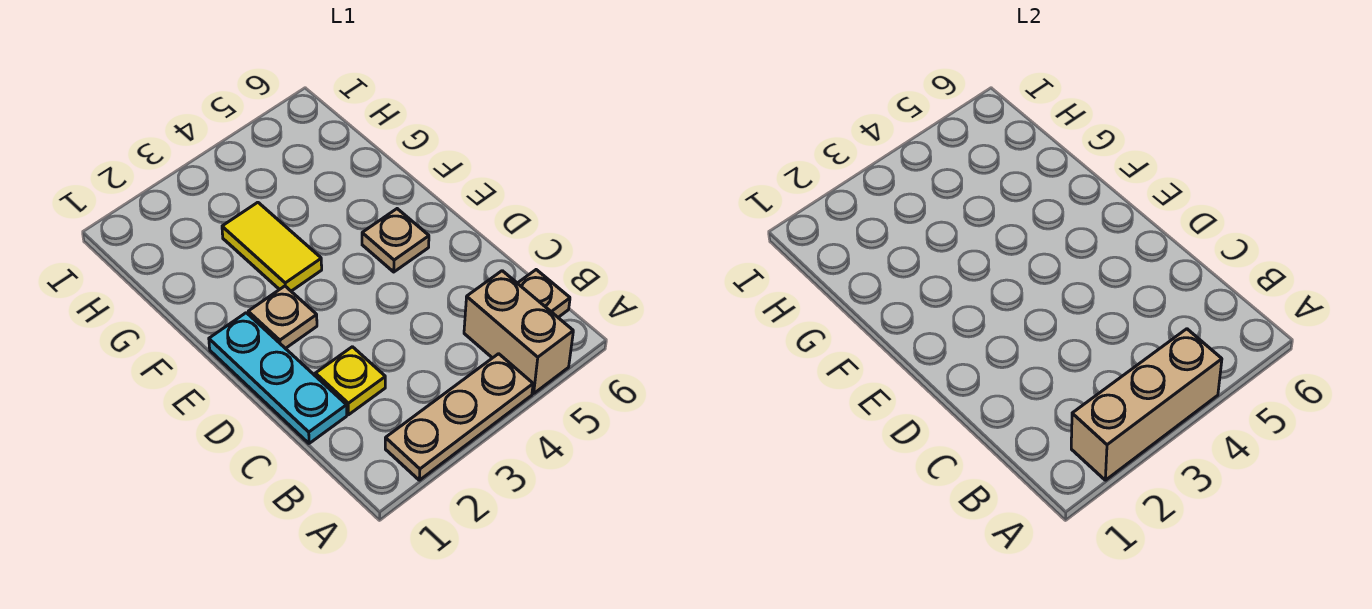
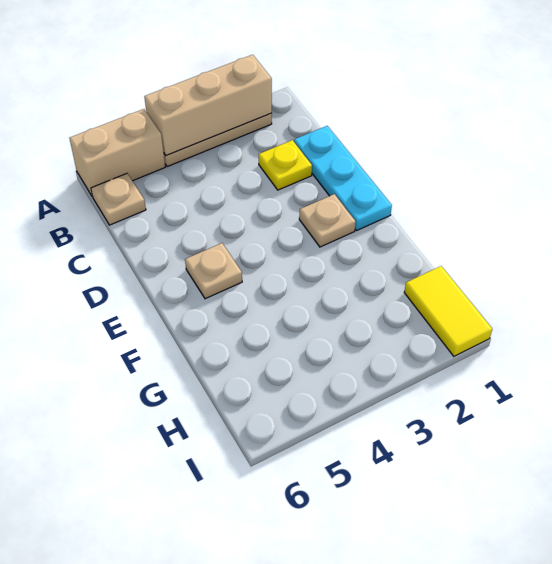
tan brick A5:B5 level 1 -> tan brick A5:A6 level 1
yellow tile F3:G3 level 1 -> yellow tile H1:I1 level 1

